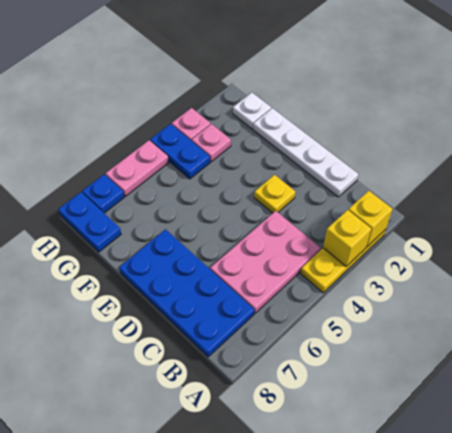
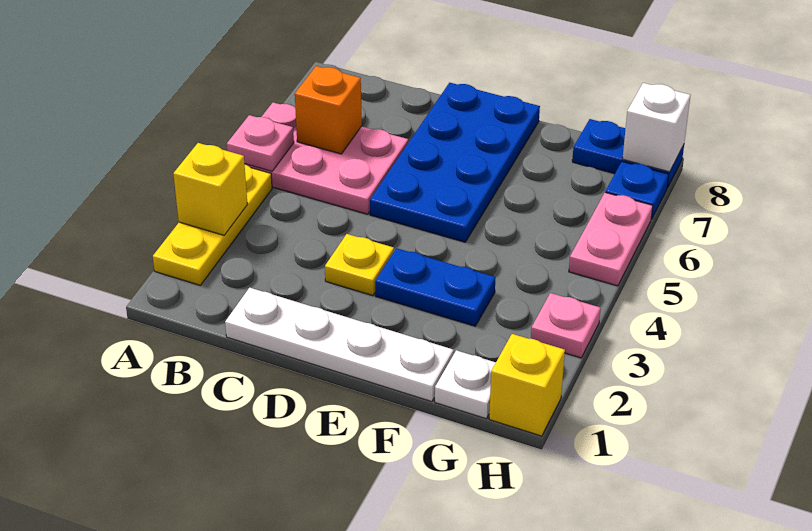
yellow brick A2 level 2 -> yellow brick H1 level 1
pink plate B4:C6 level 1 -> pink plate A5:C6 level 1
none -> orange brick B6 level 2
blue plate B7:E8 level 1 -> blue plate D5:E8 level 1
pink plate G3 level 1 -> pink plate A5 level 2
blue plate G4:H4 level 1 -> blue plate E3:F3 level 1
none -> white brick H8 level 2

